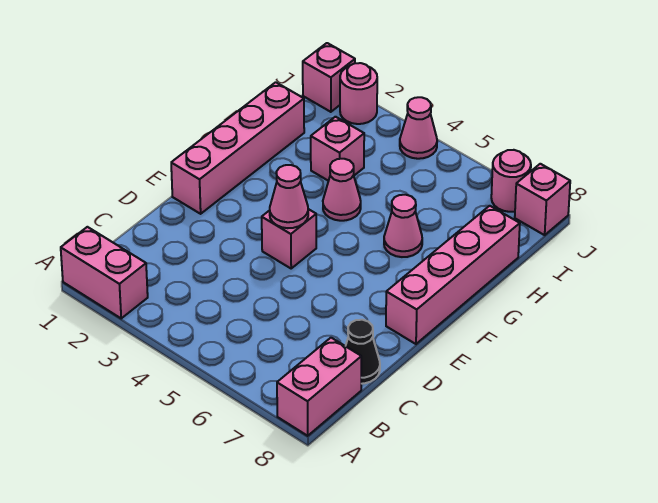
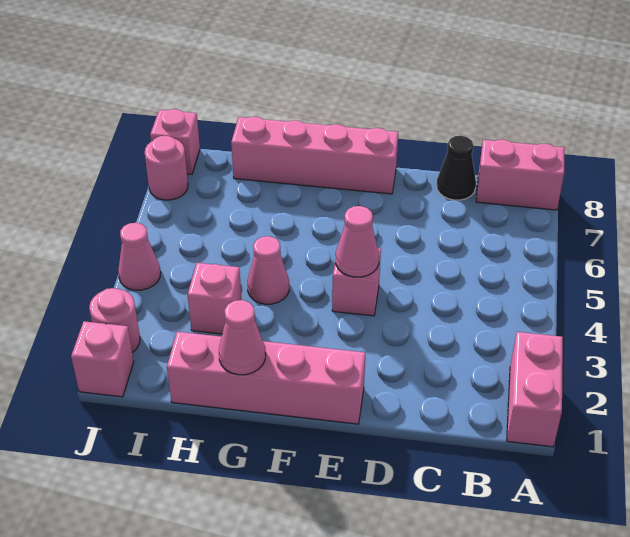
pink cone G6 level 1 -> pink cone G1 level 2

